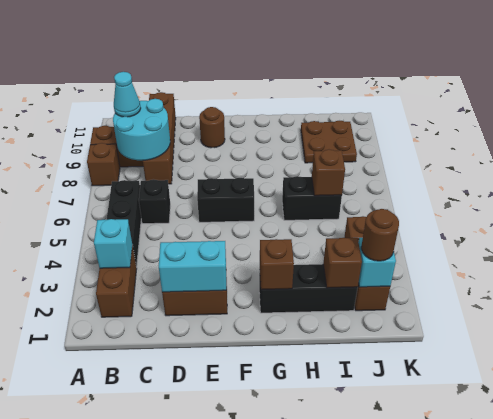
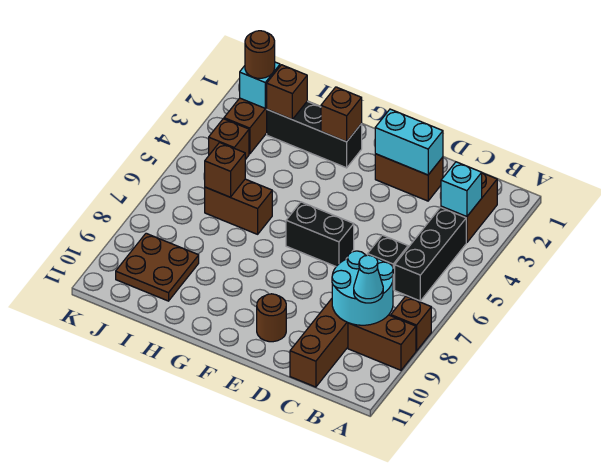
black brick H6:I6 level 1 -> brown brick H6:I6 level 1

